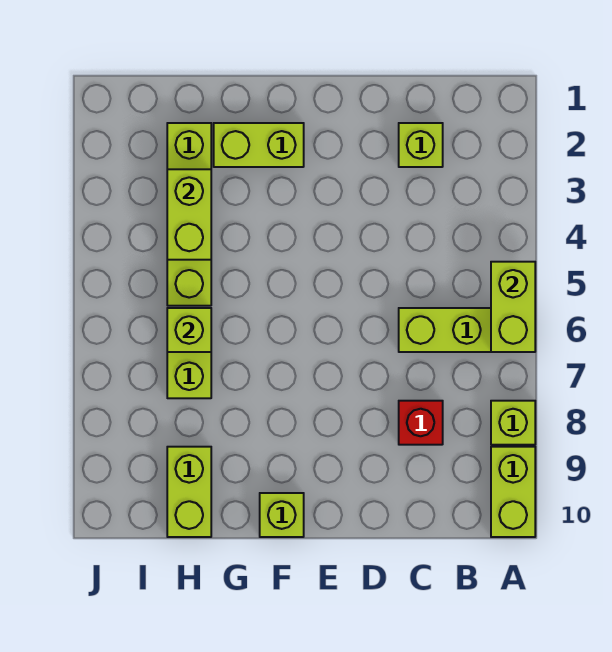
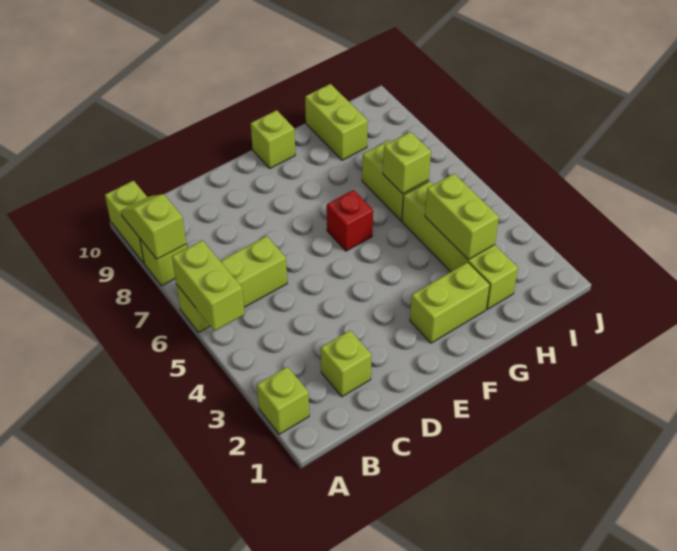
none -> lime brick A2 level 1
none -> lime slope A8:A9 level 2 top 8
red brick C8 level 1 -> red brick F6 level 1

